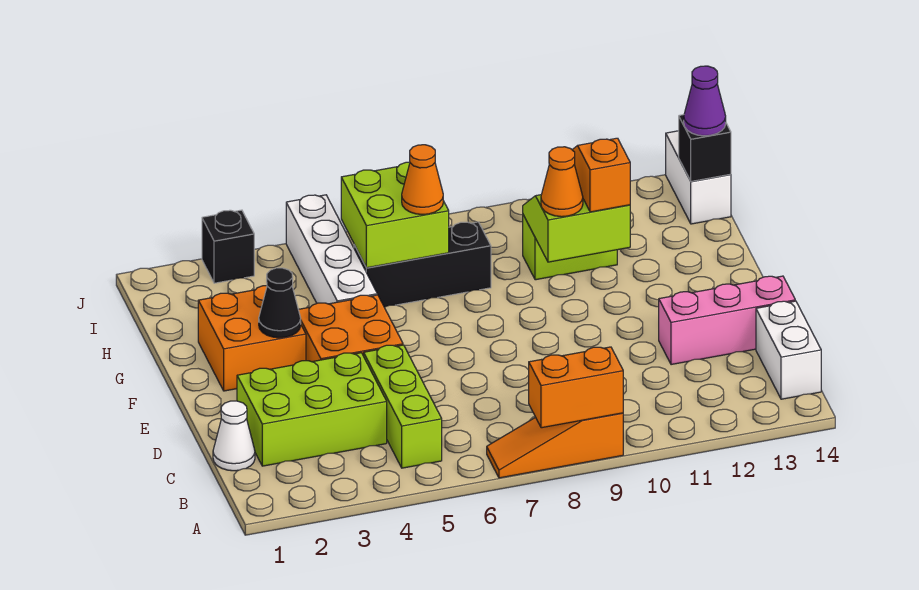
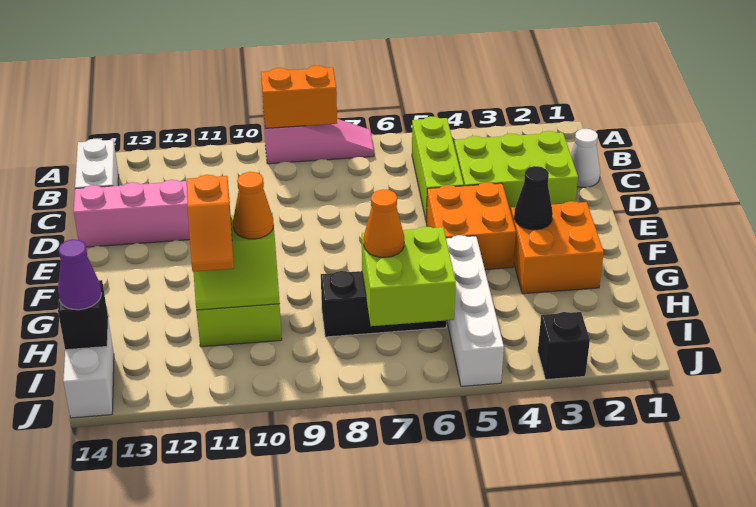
orange slope A7:A9 level 1 top 9 -> pink slope A7:A9 level 1 top 9

